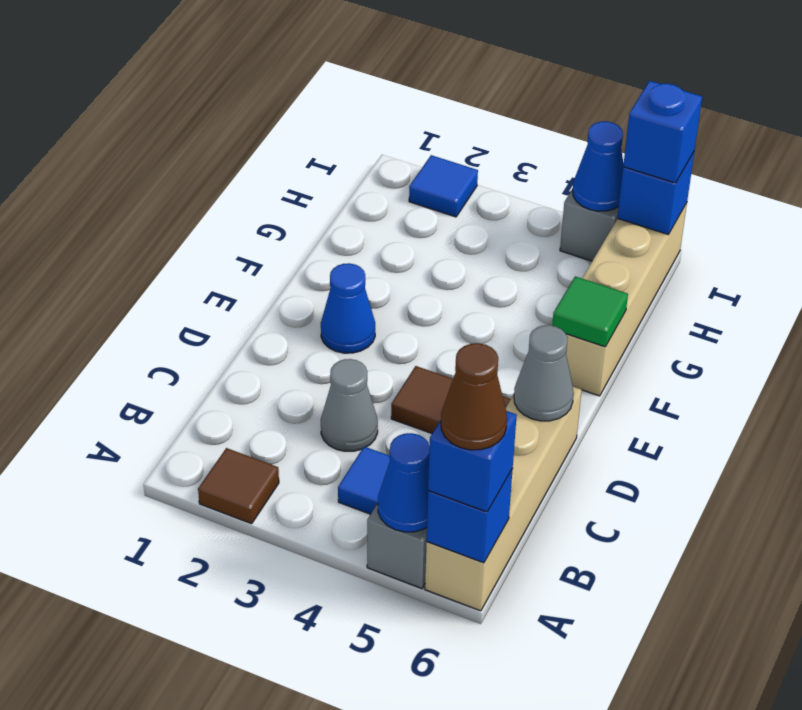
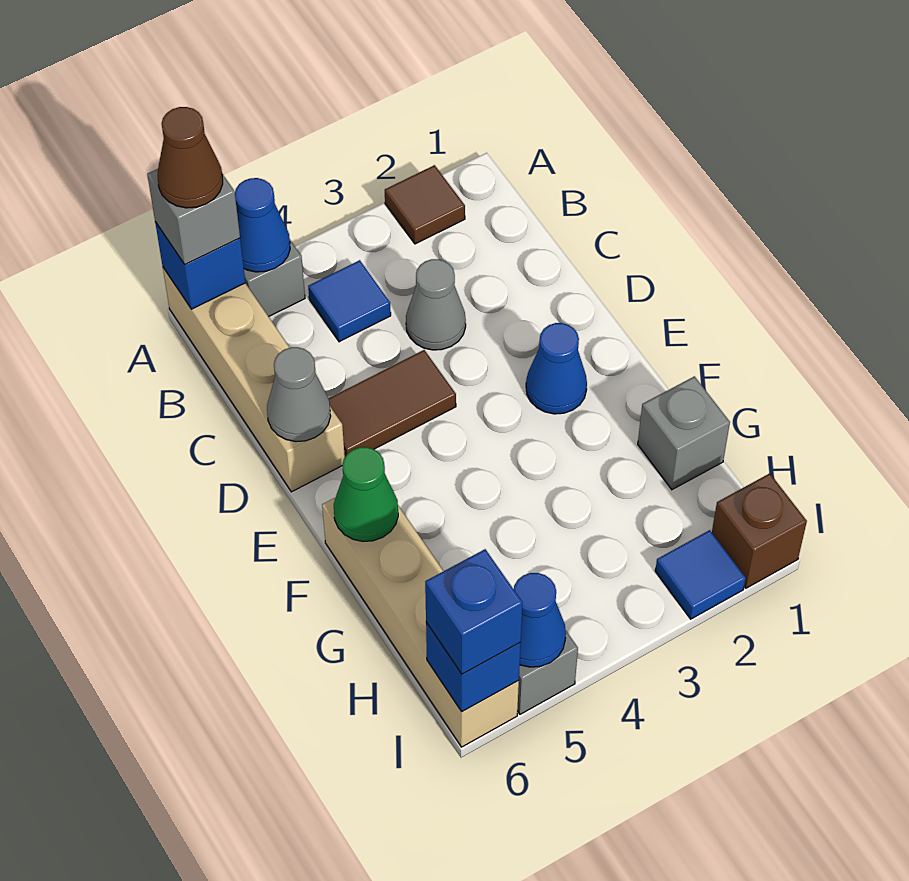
blue brick A6 level 3 -> grey brick A6 level 3
green tile F6 level 2 -> green cone F6 level 2
none -> grey brick G1 level 1
none -> brown brick I1 level 1

